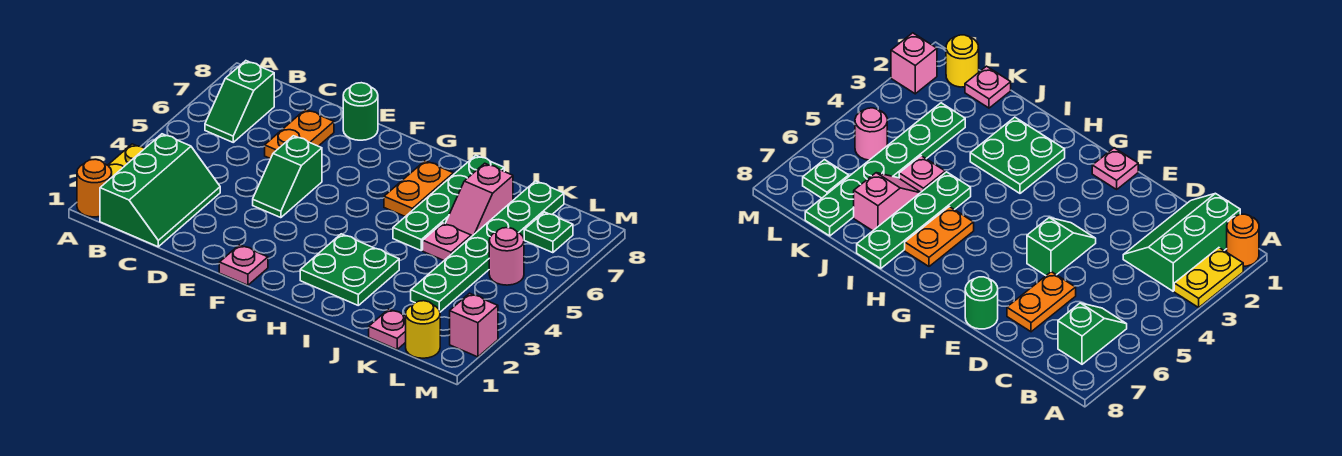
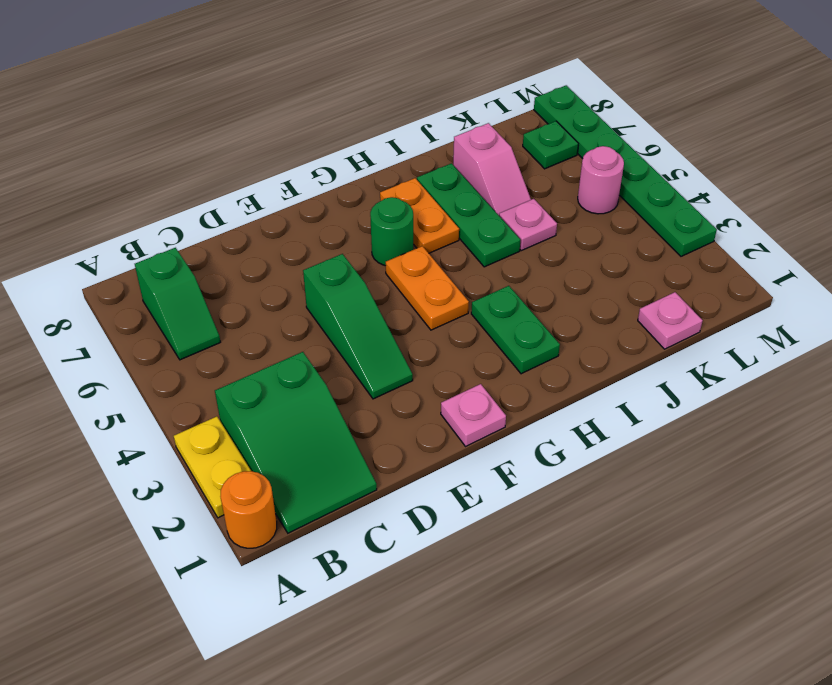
green slope B1:C3 level 1 top B -> green slope B1:C3 level 1 top 3
orange plate D6:D7 level 1 -> orange plate G4:G5 level 1
green slope E4:E5 level 1 top 5 -> green slope E3:E5 level 1 top 5
green round brick E8 level 1 -> green round brick G6 level 1
green plate H2:I3 level 1 -> green plate H2:H3 level 1
green plate I5:I8 level 1 -> green plate I5:I7 level 1
green plate K3:K8 level 1 -> green plate M3:M8 level 1
yellow round brick L1 level 1 -> none
pink brick M2 level 1 -> none

